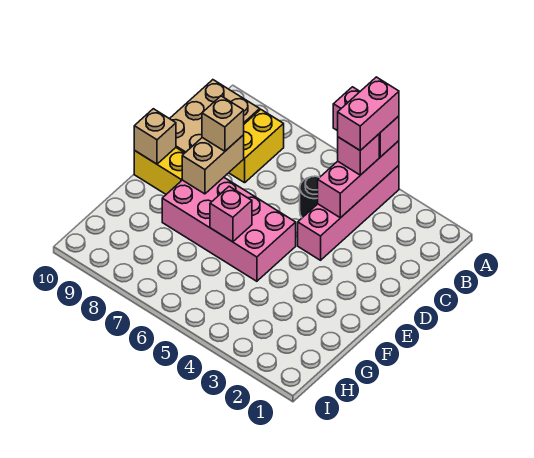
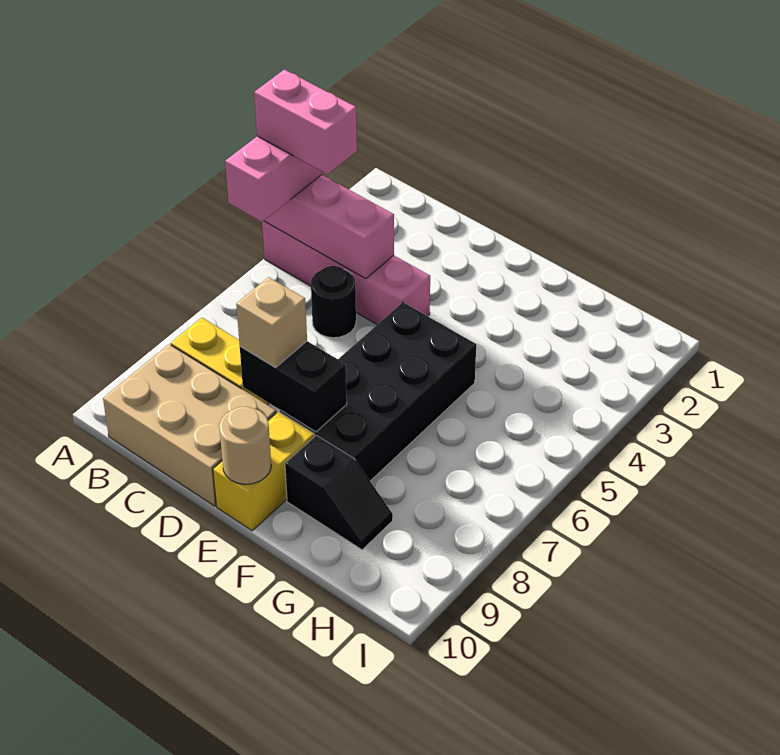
pink brick B4 level 3 -> none
tan brick D8:E8 level 2 -> black brick D8:E8 level 2
pink brick E5:F8 level 1 -> black brick E5:F8 level 1
tan brick E10 level 2 -> tan round brick E10 level 2
pink brick F6 level 2 -> none
none -> black slope F9:G9 level 1 top F

